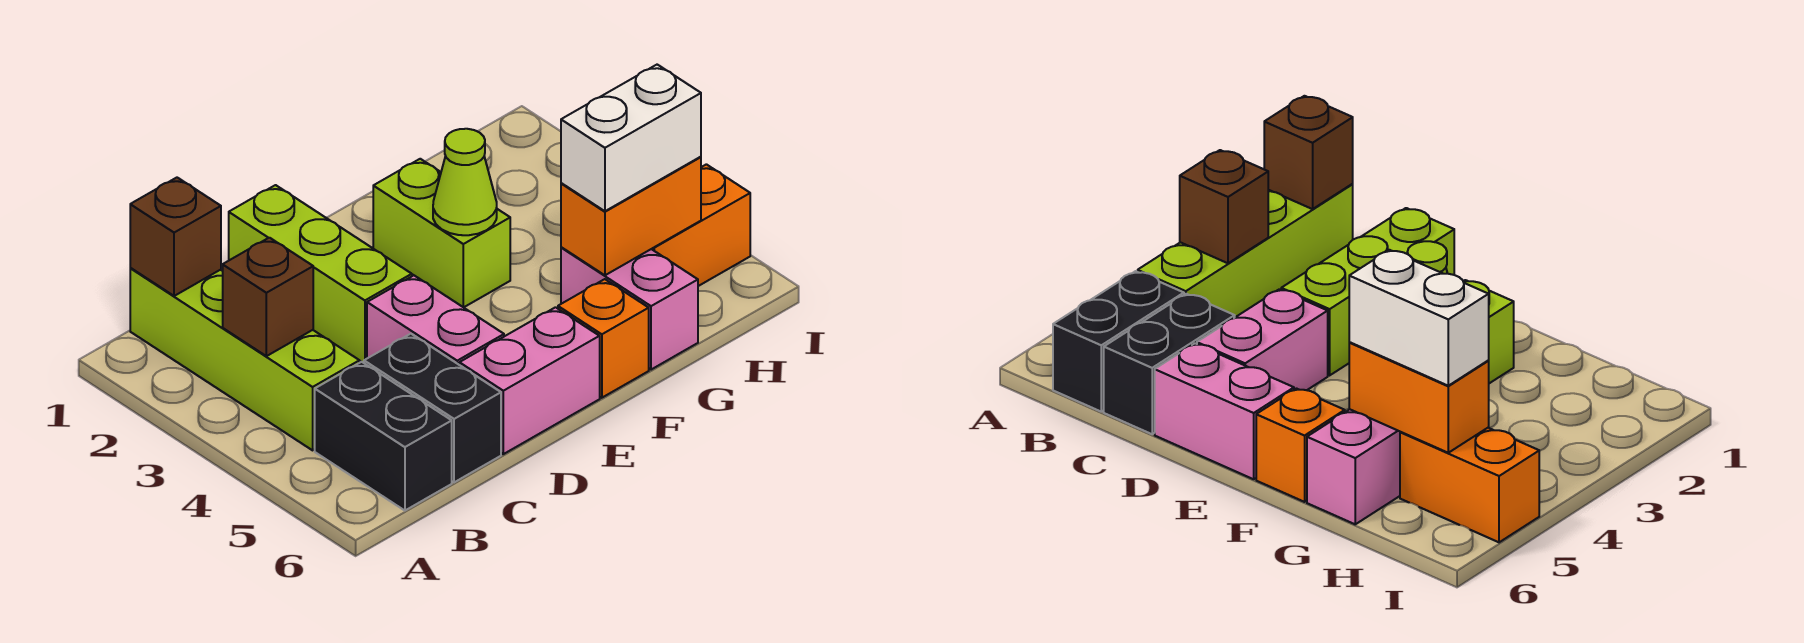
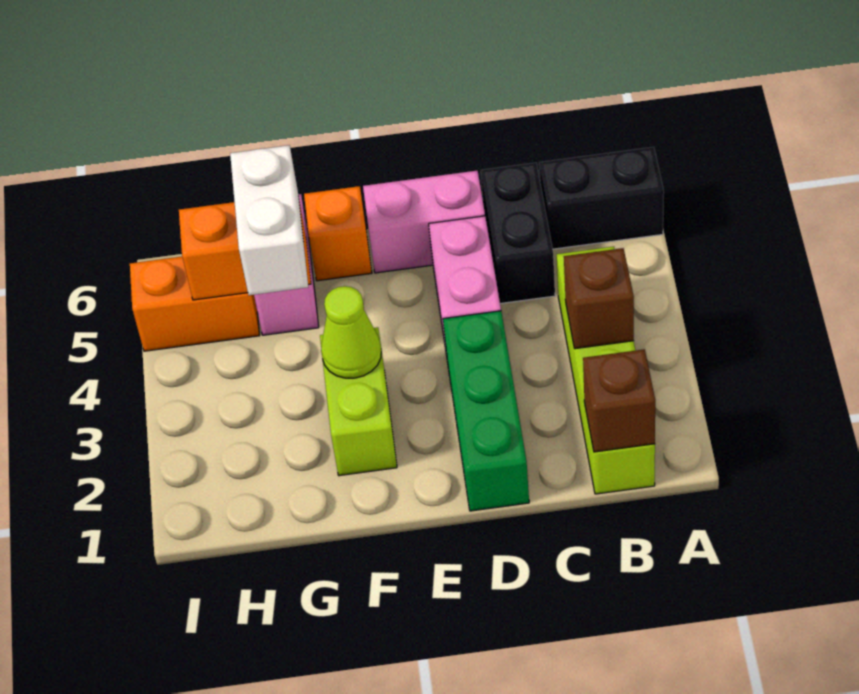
black brick B5:B6 level 1 -> black brick A6:B6 level 1
lime brick D1:D3 level 1 -> green brick D1:D3 level 1
white brick G5:H5 level 3 -> white brick G4:G5 level 3

